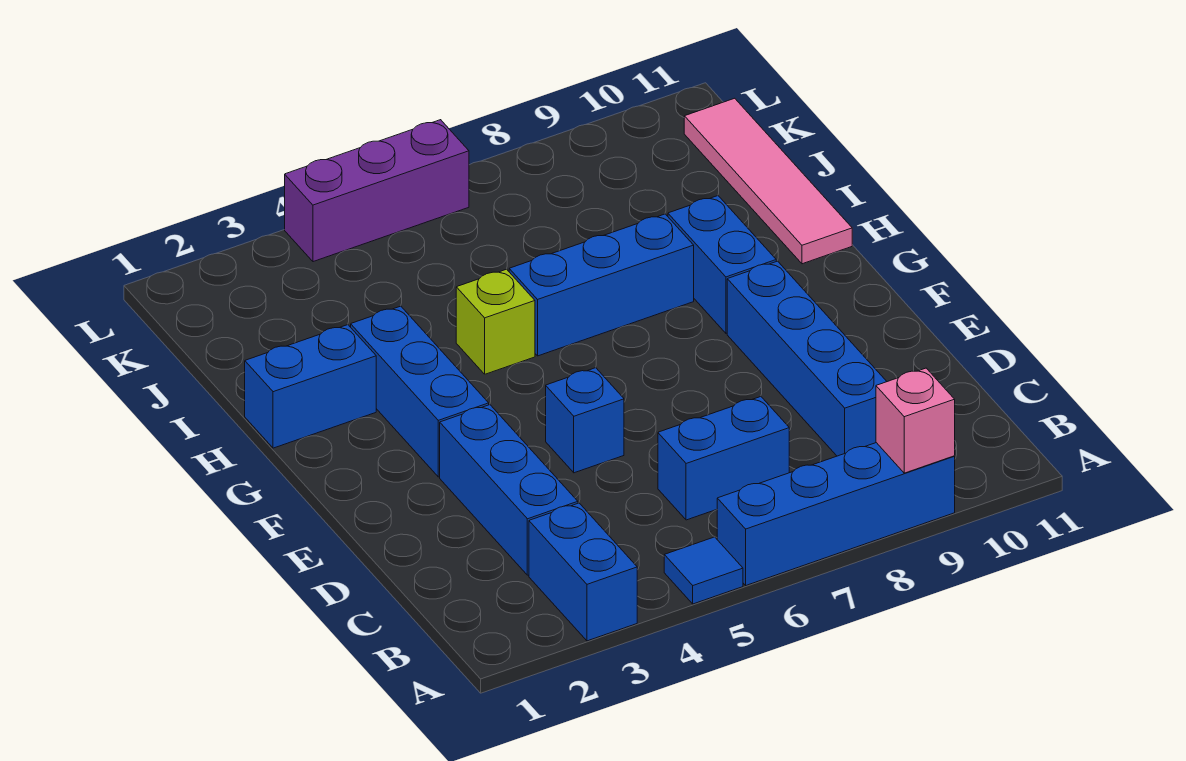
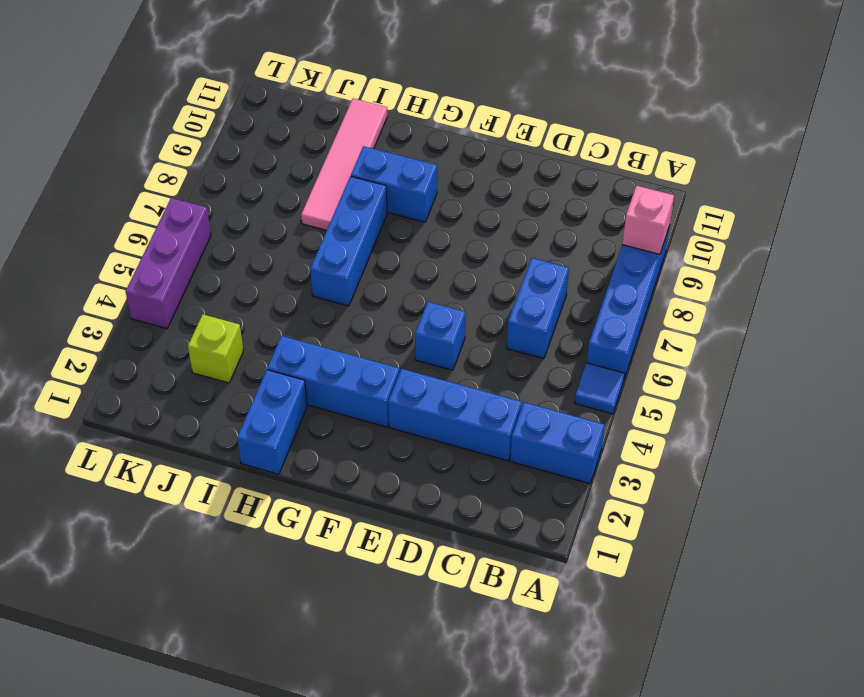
blue brick C9:F9 level 1 -> none
lime brick H5 level 1 -> lime brick J3 level 1
pink tile H11:K11 level 1 -> pink tile I8:I11 level 1

